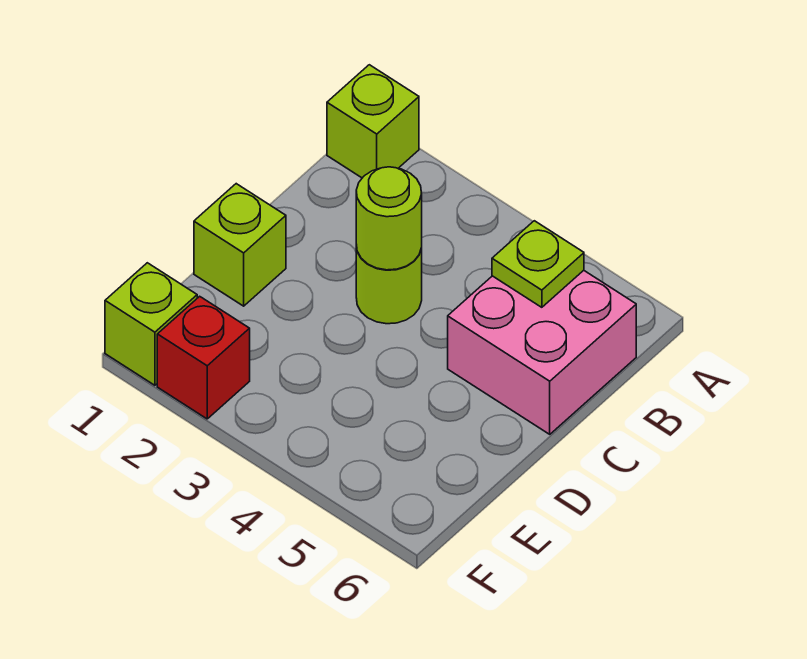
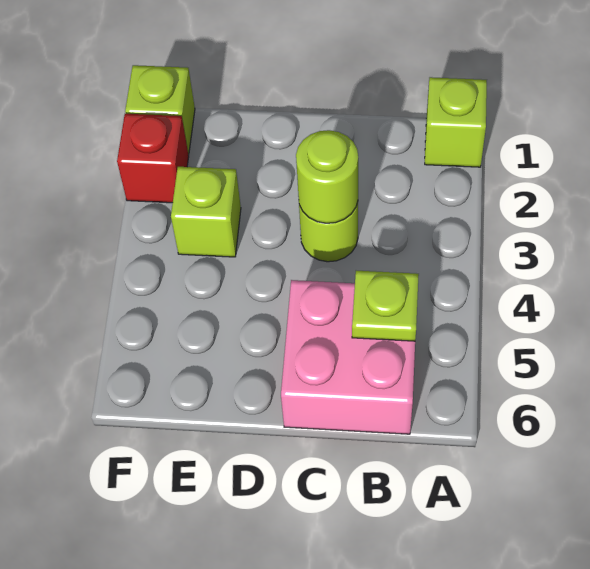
lime brick D1 level 1 -> lime brick E3 level 1

